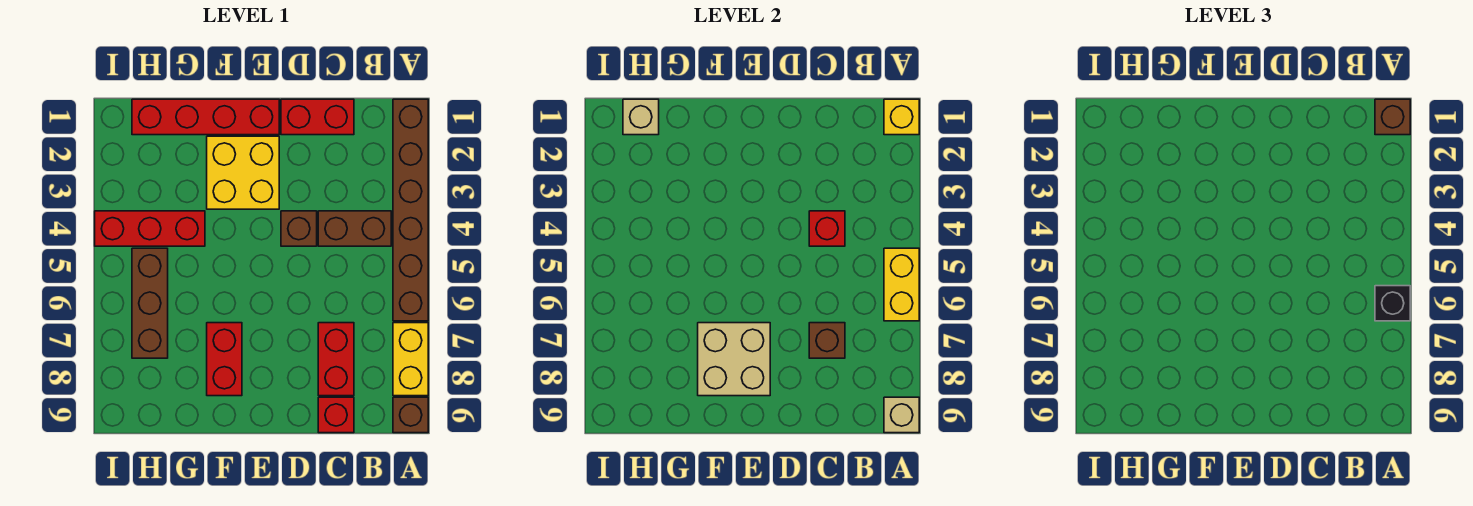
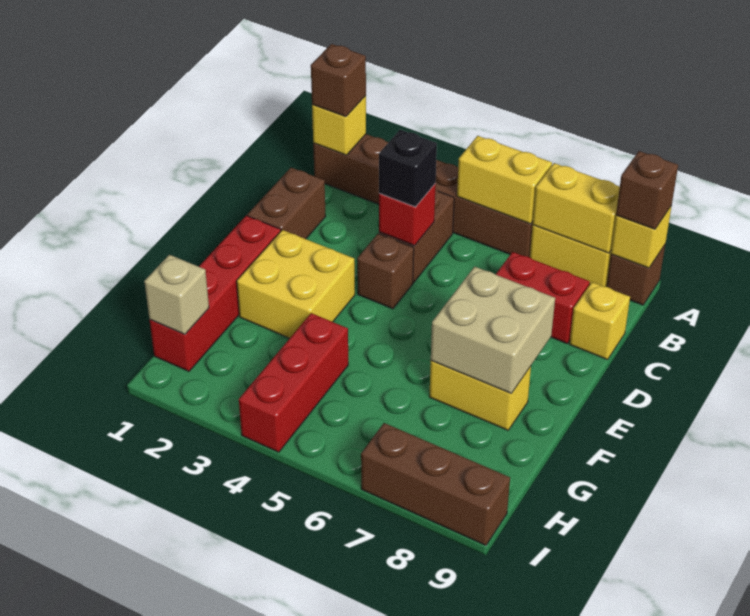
black brick A6 level 3 -> black brick C4 level 3
none -> yellow brick A7:A8 level 2
tan brick A9 level 2 -> yellow brick A9 level 2
red brick C1:D1 level 1 -> brown brick C1:D1 level 1
brown brick C7 level 2 -> brown brick A9 level 3
red brick C9 level 1 -> yellow brick C9 level 1
red brick F7:F8 level 1 -> yellow brick F7:F8 level 1
brown brick H5:H7 level 1 -> brown brick I7:I9 level 1

